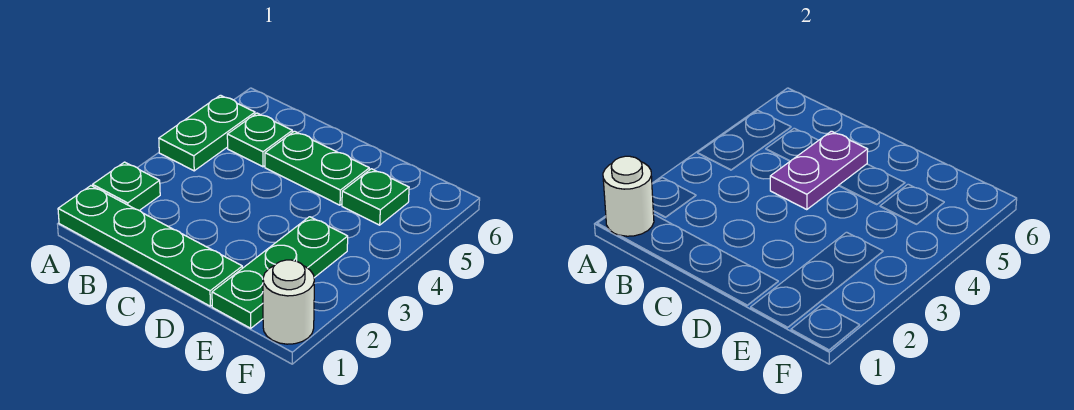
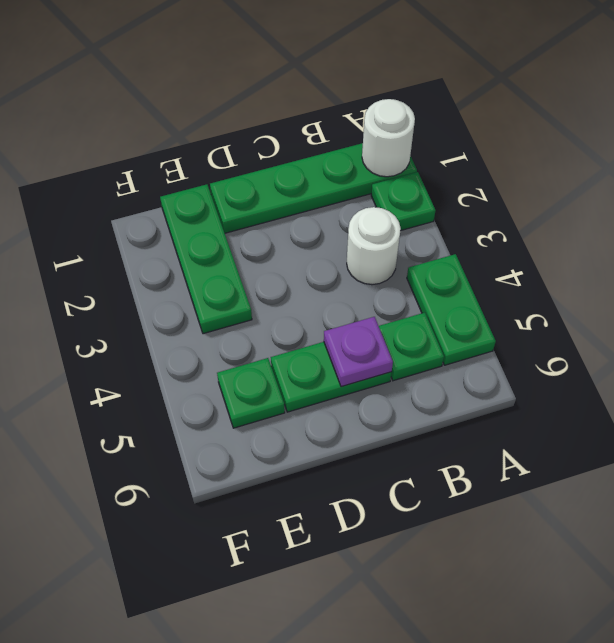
purple plate C4:C5 level 2 -> purple plate C5 level 2
white round brick F1 level 1 -> white round brick B3 level 1

